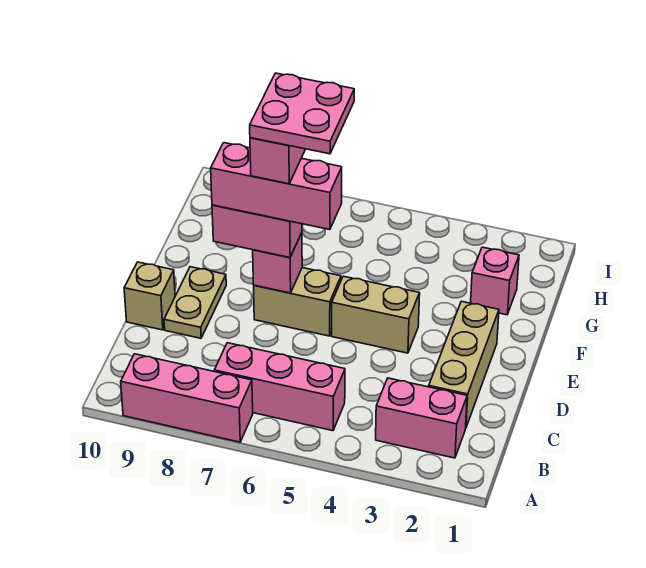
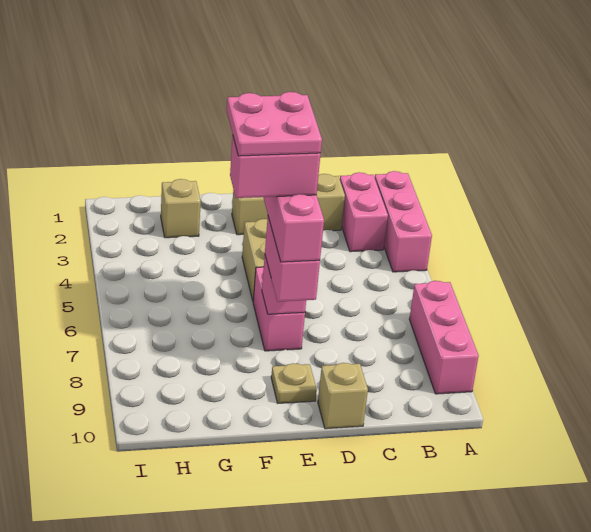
pink brick B5:B7 level 1 -> pink brick A2:A4 level 1
tan plate D9:E9 level 1 -> tan plate E9 level 1
tan brick E6:E7 level 1 -> pink brick E6:E7 level 1
pink brick G2 level 1 -> tan brick G2 level 1

